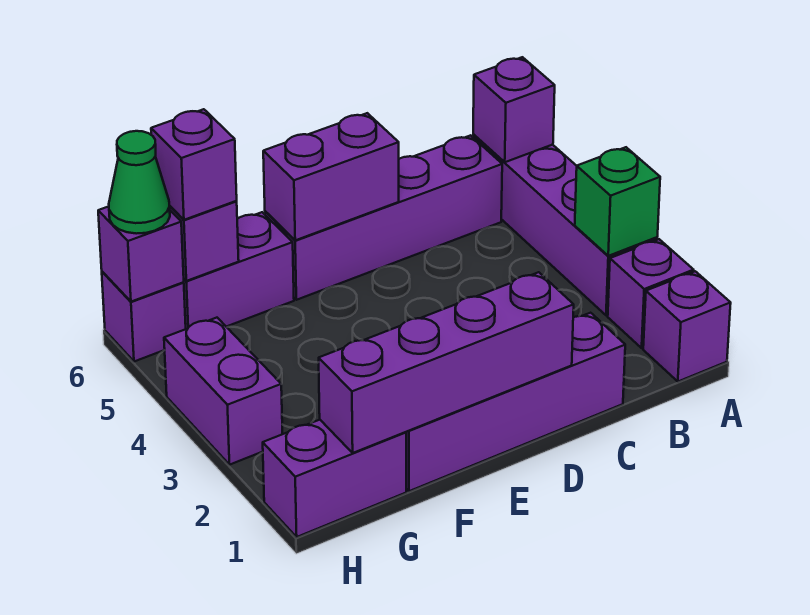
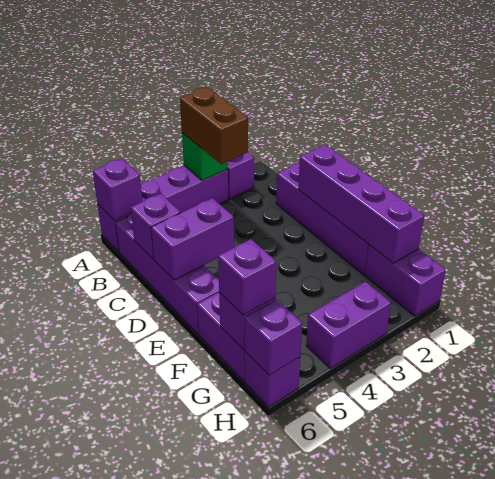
purple brick A1 level 1 -> purple brick C6 level 2
none -> brown brick A3:B3 level 3
purple brick D6:E6 level 2 -> purple brick D5:D6 level 2
green cone H6 level 3 -> none

